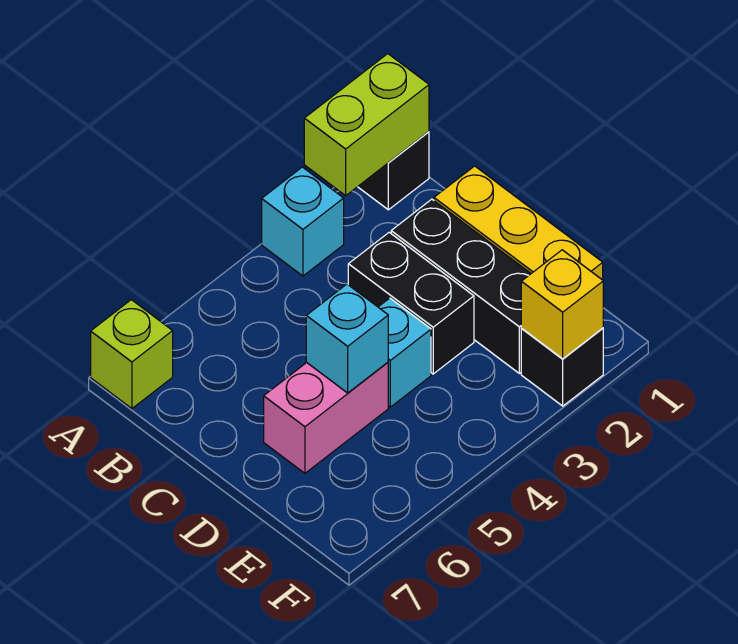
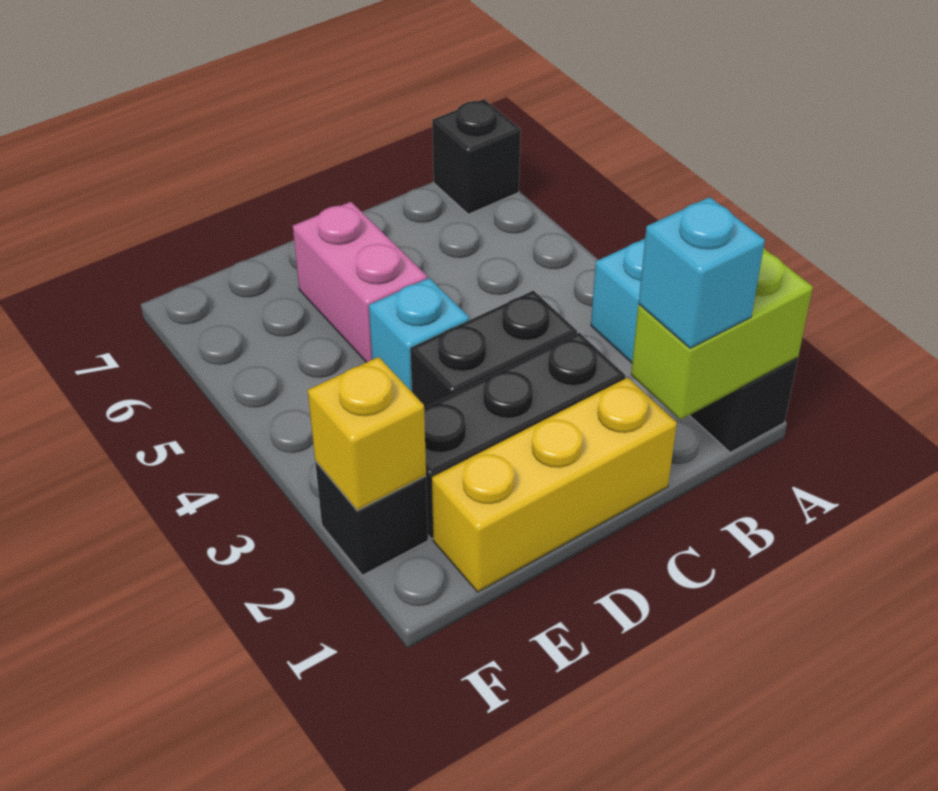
lime brick A1:A2 level 2 -> lime brick A1:B1 level 2
lime brick A7 level 1 -> black brick A7 level 1
cyan brick D5 level 2 -> cyan brick B1 level 3

